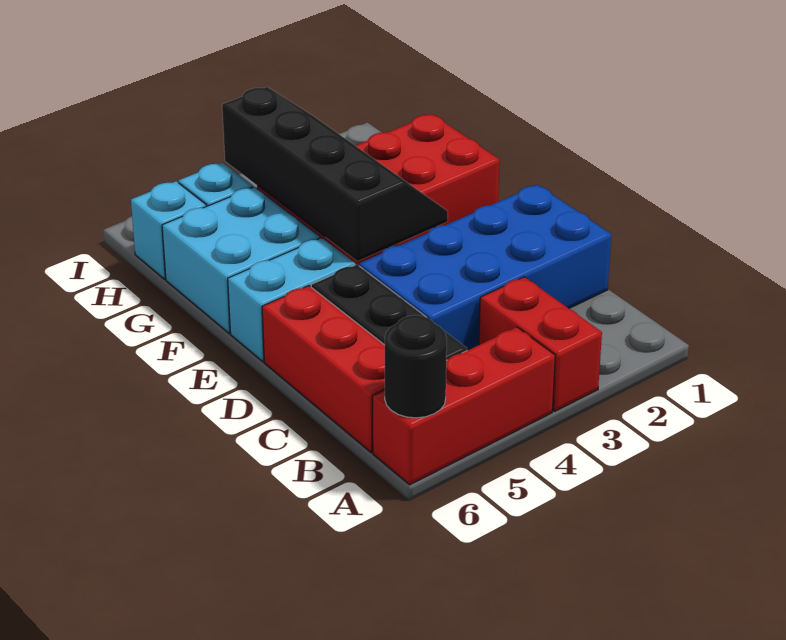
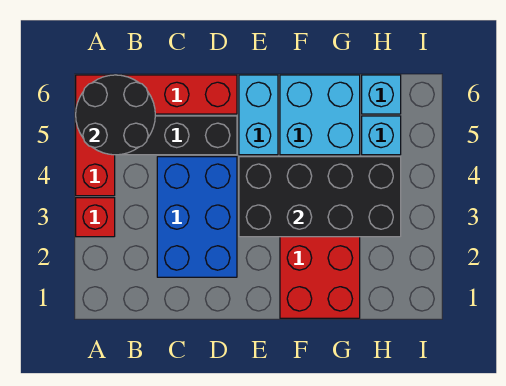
red brick A3:B3 level 1 -> red brick A3 level 1
black round brick A6 level 2 -> black round brick A5:B6 level 2
blue brick C1:D4 level 1 -> blue brick C2:D4 level 1
black slope E3:H4 level 2 top 4 -> black brick E3:H4 level 2

